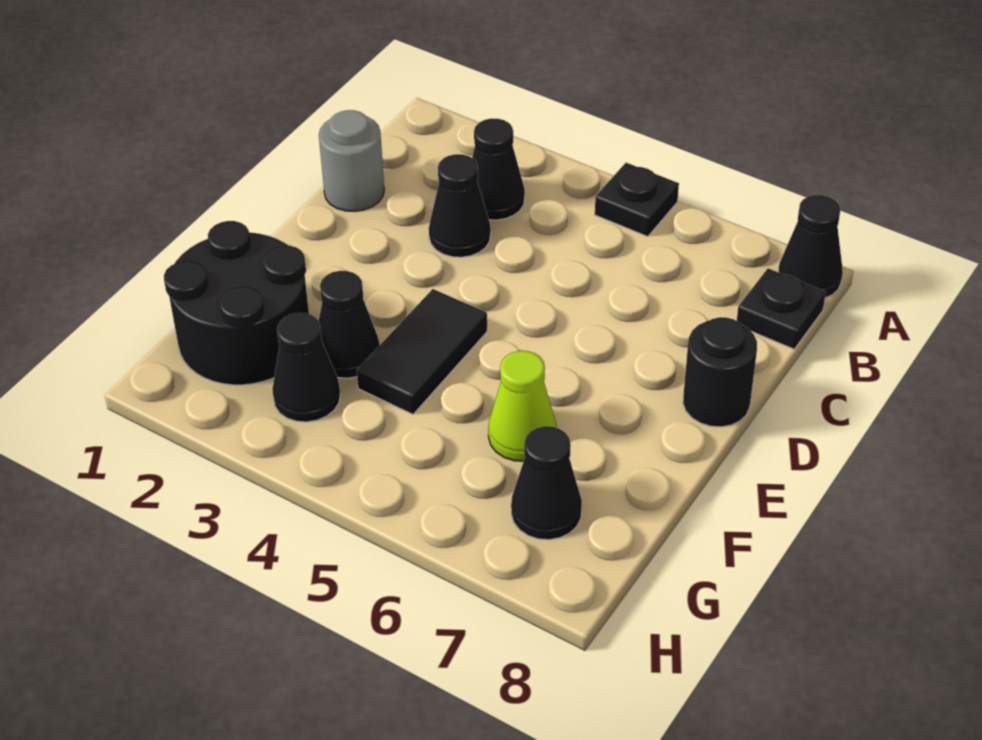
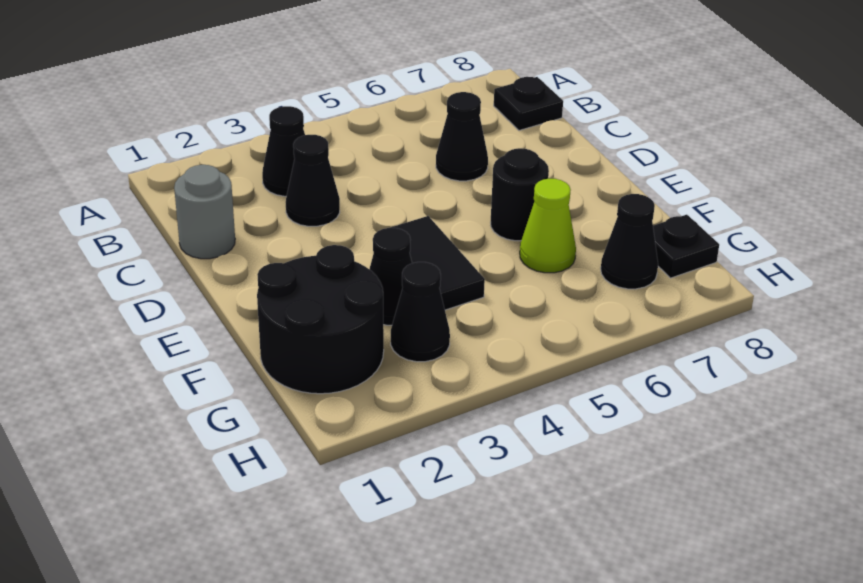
black plate A5 level 1 -> black plate G8 level 1
black cone A8 level 1 -> black cone C6 level 1
black round brick D8 level 1 -> black round brick E6 level 1

